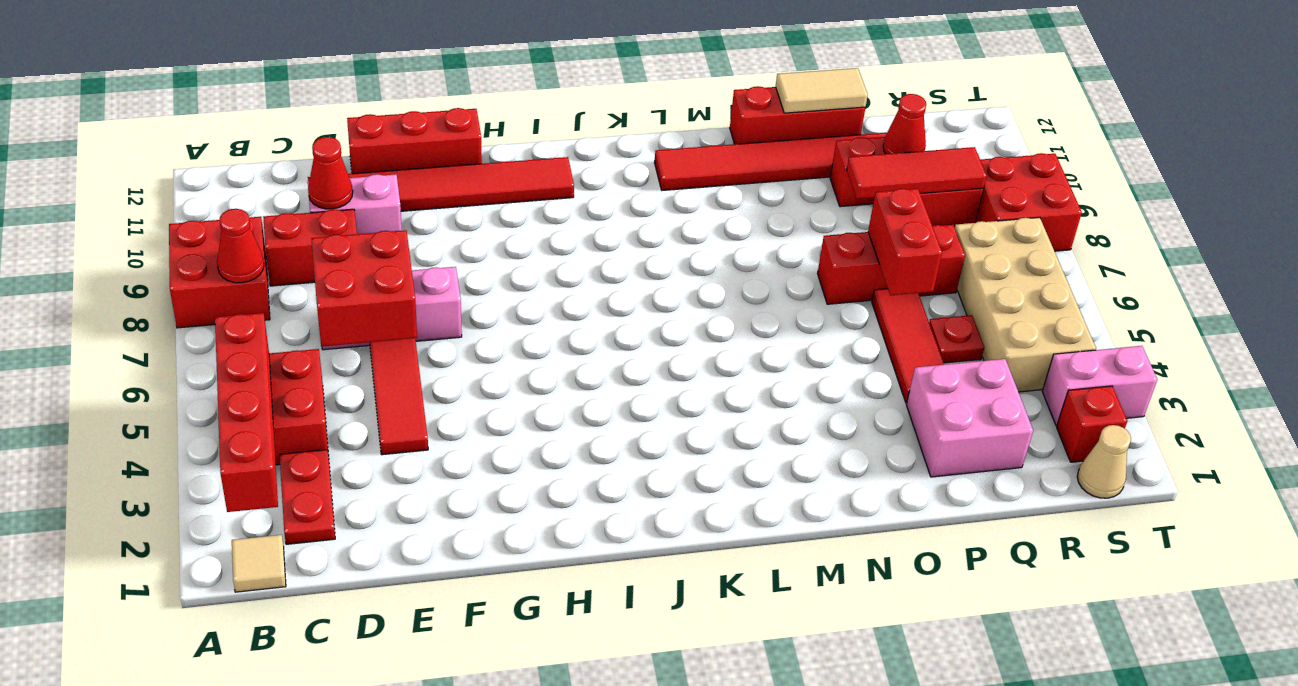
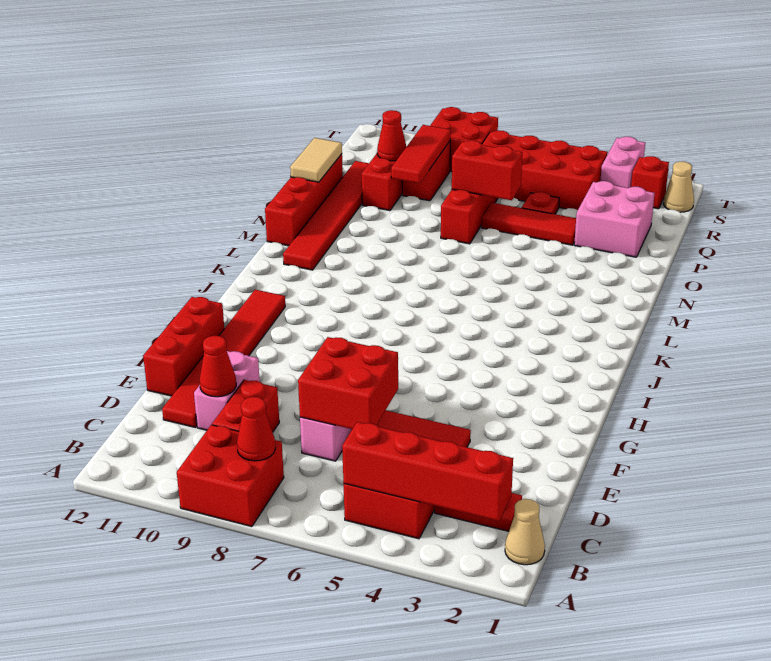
tan tile B1 level 1 -> tan cone B1 level 1
red brick N12:P12 level 1 -> red brick M12:P12 level 1
tan brick R4:S7 level 1 -> red brick R4:S7 level 1

